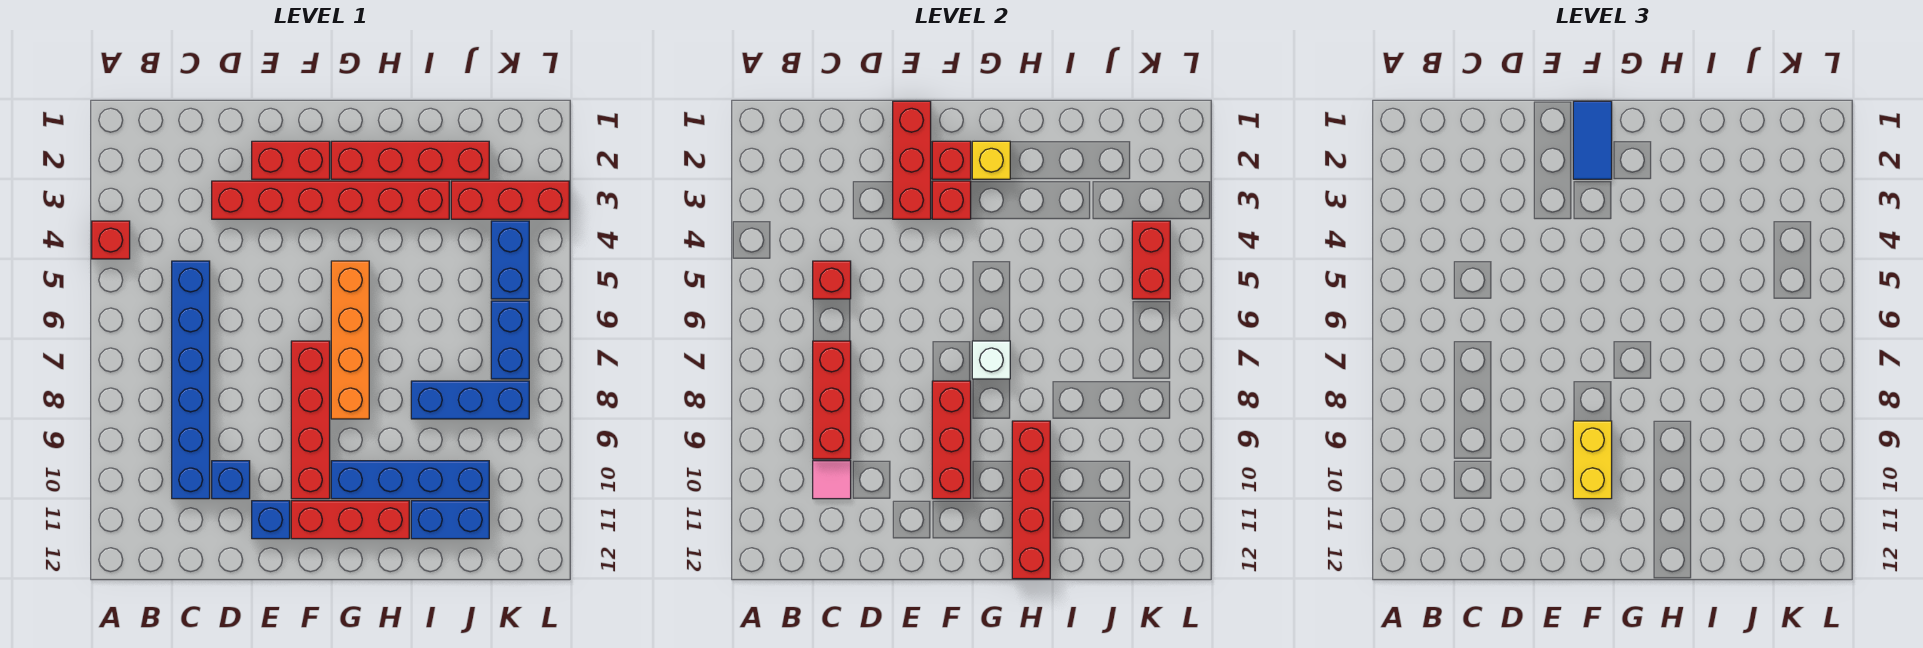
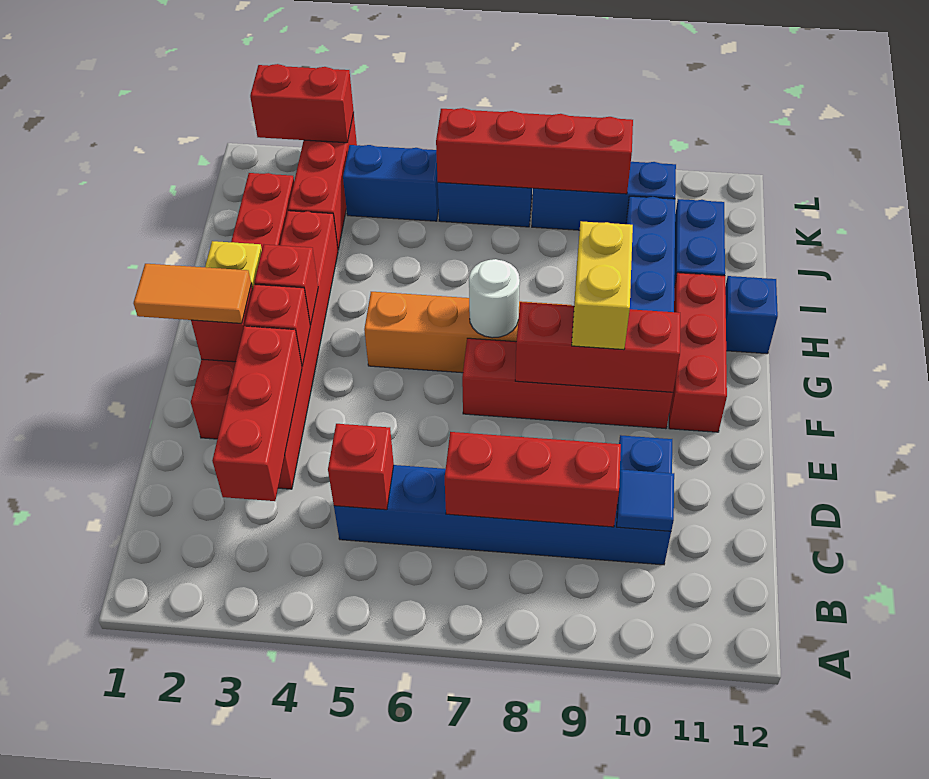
red brick A4 level 1 -> red brick G3 level 2
pink tile C10 level 2 -> blue tile C10 level 2
red brick E1:E3 level 2 -> red brick C3:E3 level 2
blue brick E11 level 1 -> blue brick H12 level 1
blue tile F1:F2 level 3 -> orange tile F1:F2 level 3
yellow brick F9:F10 level 3 -> yellow brick F9:G9 level 3
white brick G7 level 2 -> white round brick G7 level 2
red brick H9:H12 level 2 -> red brick K6:K9 level 2
blue brick I8:K8 level 1 -> blue brick K8:K10 level 1
red brick K4:K5 level 2 -> red brick L2:L3 level 2

